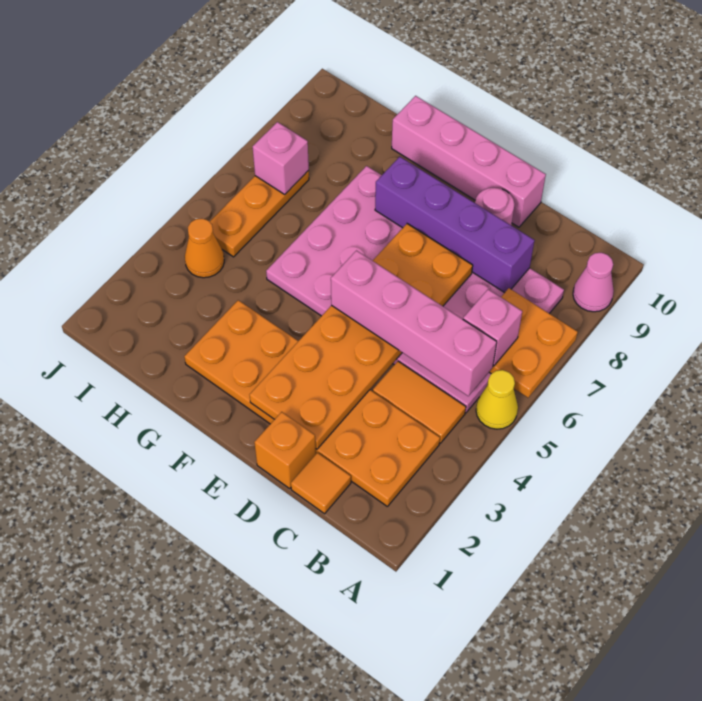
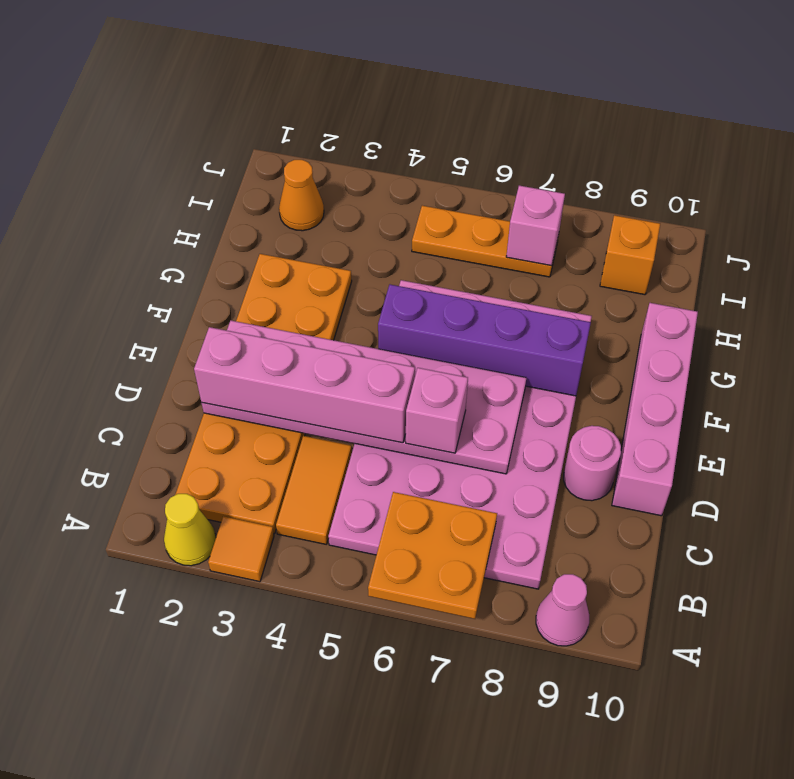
yellow cone A5 level 1 -> yellow cone A2 level 1
pink brick B5:E5 level 3 -> pink brick D2:D5 level 3
pink brick B6 level 3 -> pink brick D6 level 3
orange tile C1 level 1 -> orange tile A3 level 1
purple brick C8:F8 level 2 -> purple brick F5:F8 level 2
orange brick D1 level 1 -> orange brick I9 level 1
orange plate D2:E7 level 2 -> pink plate D2:E7 level 2
orange cone I4 level 1 -> orange cone I2 level 1

